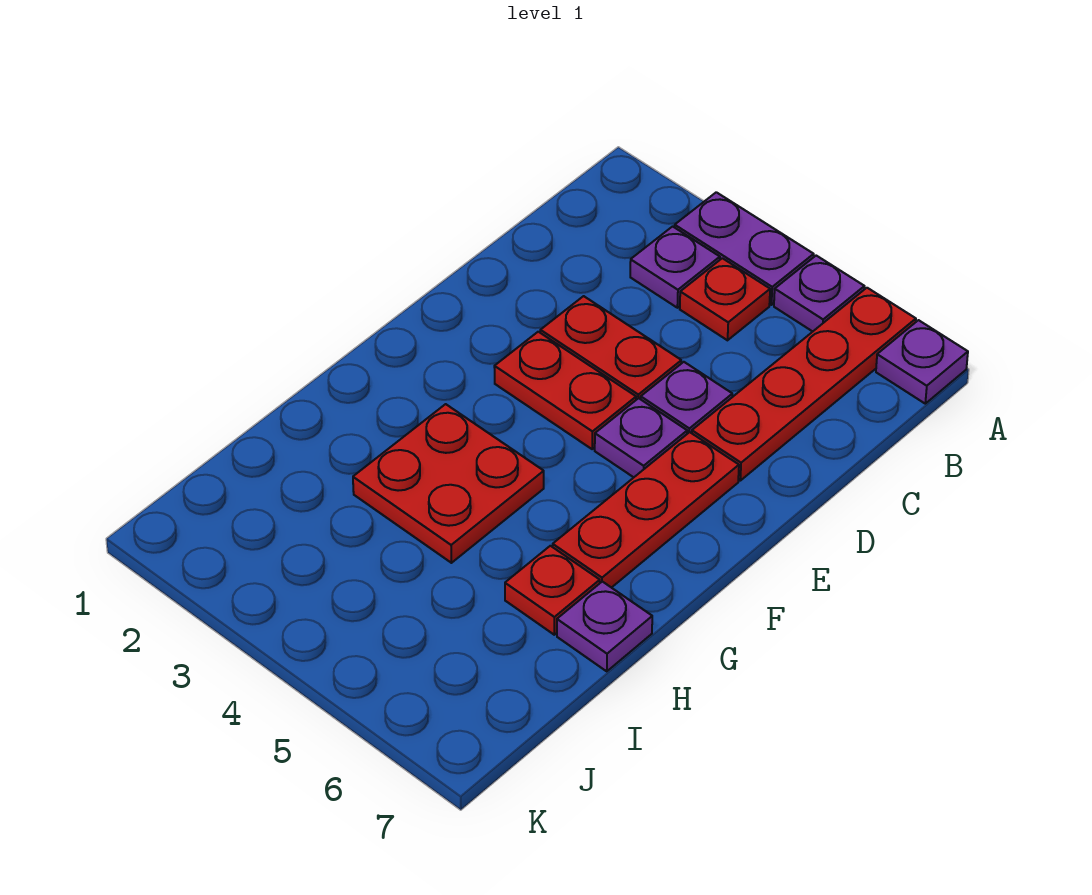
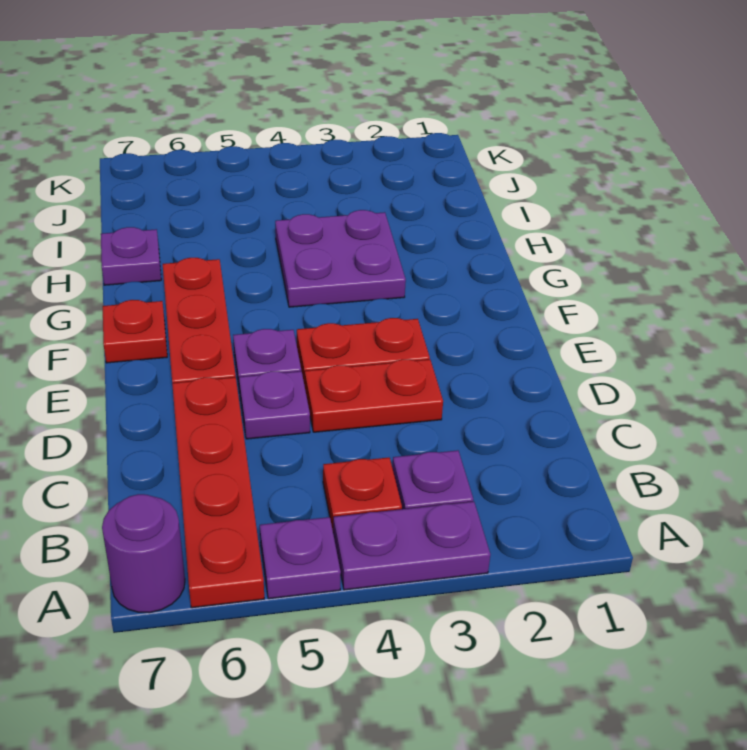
purple plate A7 level 1 -> purple round brick A7 level 1
red plate G3:H4 level 1 -> purple plate G3:H4 level 1
red plate H6 level 1 -> red plate F7 level 1

